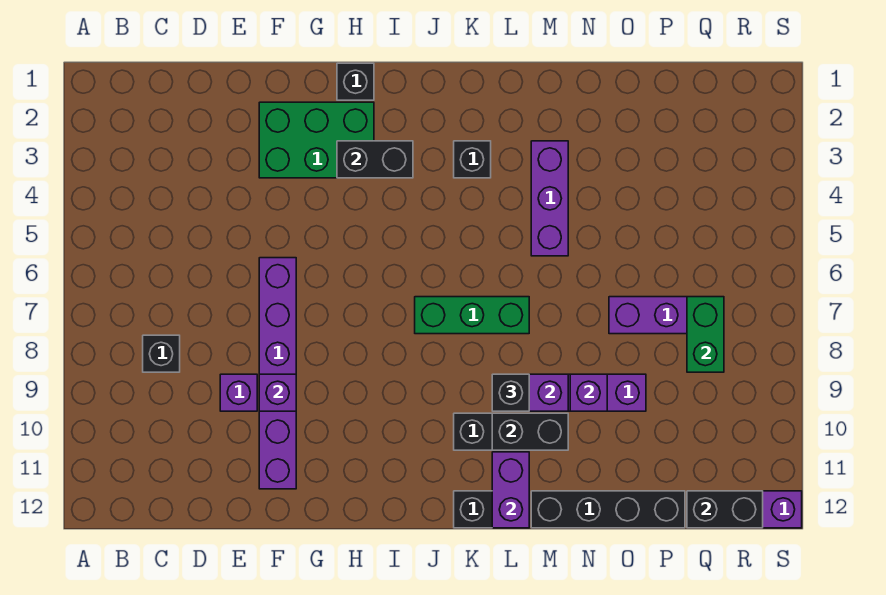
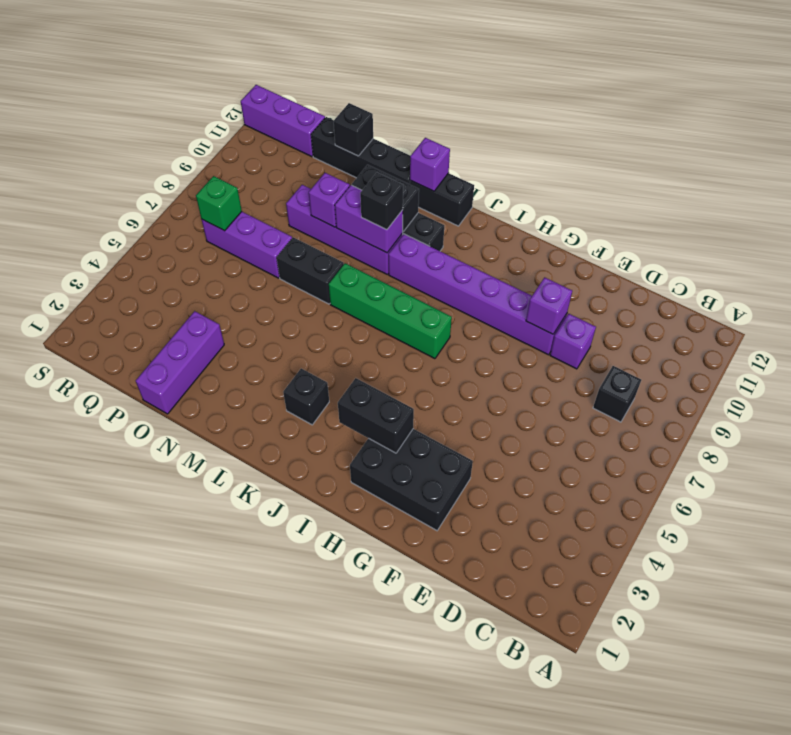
green brick F2:H3 level 1 -> black brick F2:H3 level 1
purple brick F6:F11 level 1 -> purple brick F9:K9 level 1
black brick H1 level 1 -> black brick O12 level 2
green brick J7:L7 level 1 -> green brick I7:L7 level 1
purple brick L11:L12 level 2 -> purple brick L12 level 2
purple brick M3:M5 level 1 -> purple brick O1:O3 level 1
green brick Q7:Q8 level 2 -> green brick Q7 level 2
black brick Q12:R12 level 2 -> black brick M7:N7 level 1

